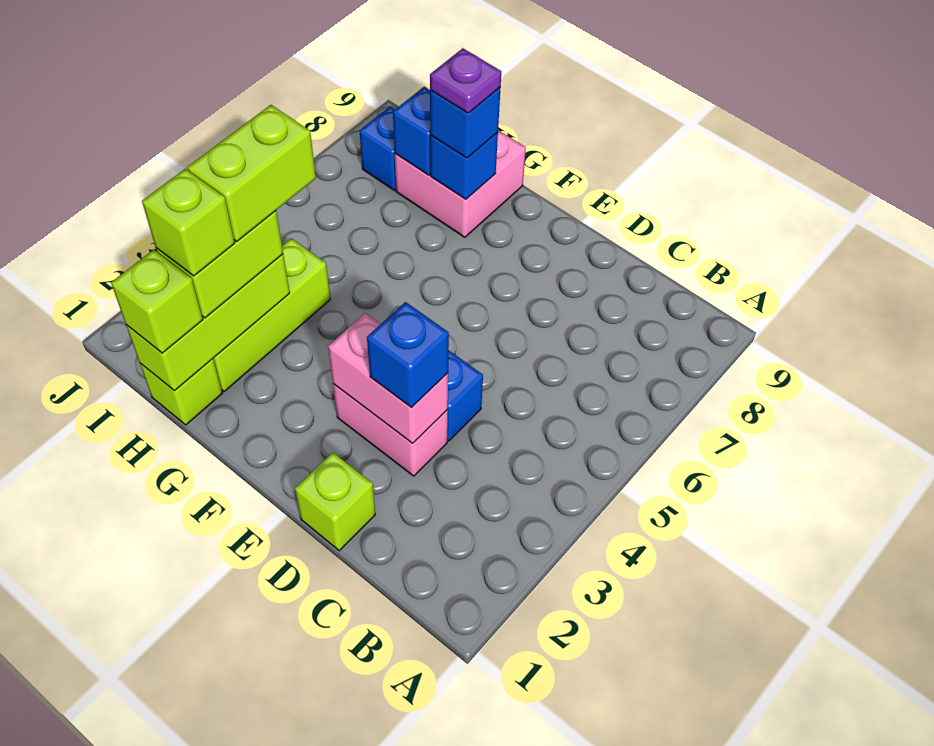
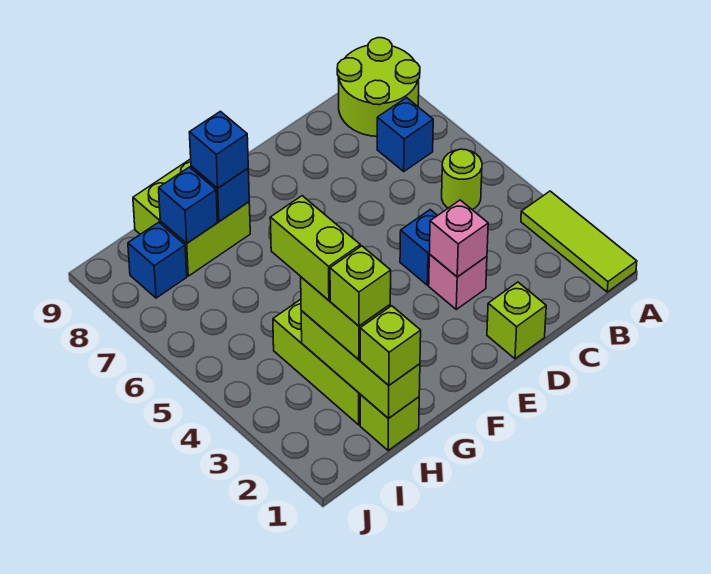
none -> lime tile A1:A3 level 1
none -> lime round brick A8:B9 level 1
none -> lime round brick B5 level 1
pink brick D3:E3 level 1 -> pink brick D3 level 1
pink brick D3:E3 level 2 -> pink brick D3 level 2
blue brick D3 level 3 -> blue brick B7 level 1
pink brick G8:H9 level 1 -> lime brick G8:H9 level 1
purple plate G8 level 4 -> none

